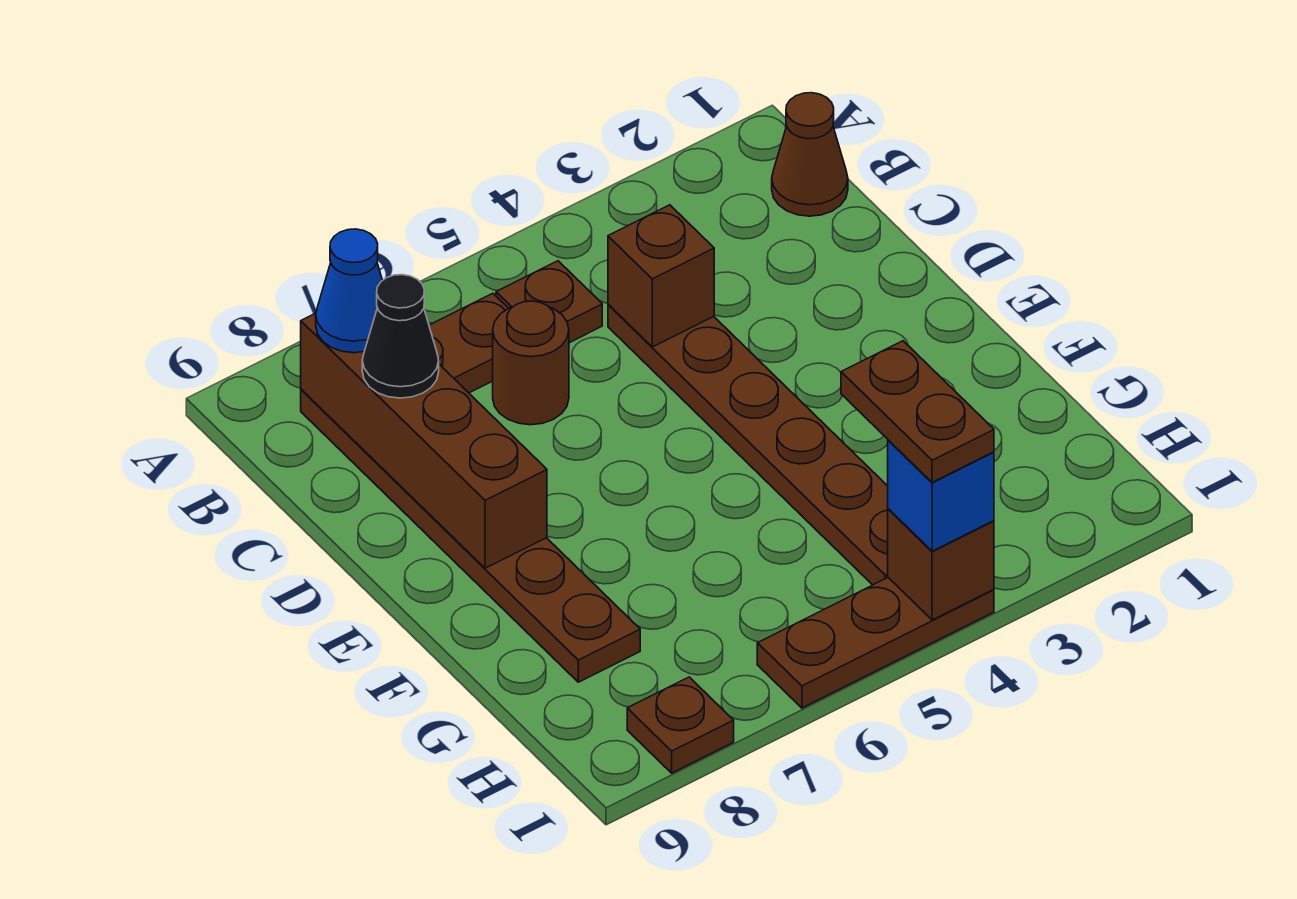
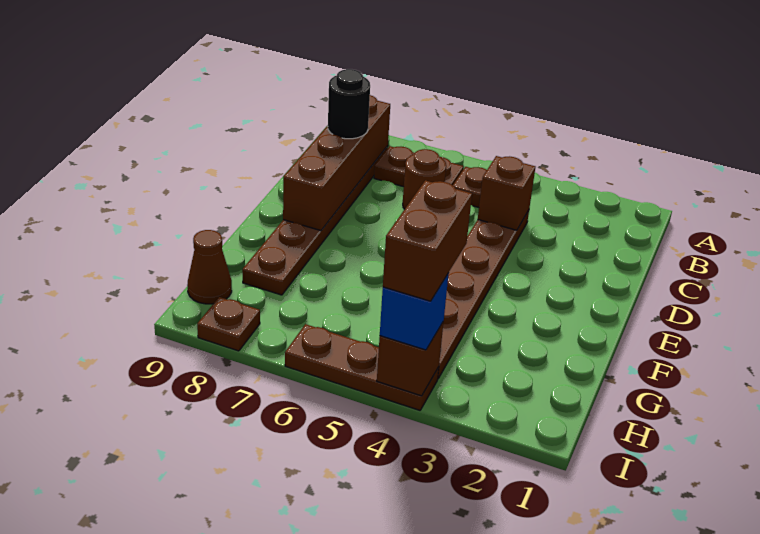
brown cone B1 level 1 -> brown cone H9 level 1
blue cone B8 level 3 -> none
black cone C8 level 3 -> black round brick C8 level 3
brown plate H4:I4 level 4 -> brown brick H4:I4 level 4

